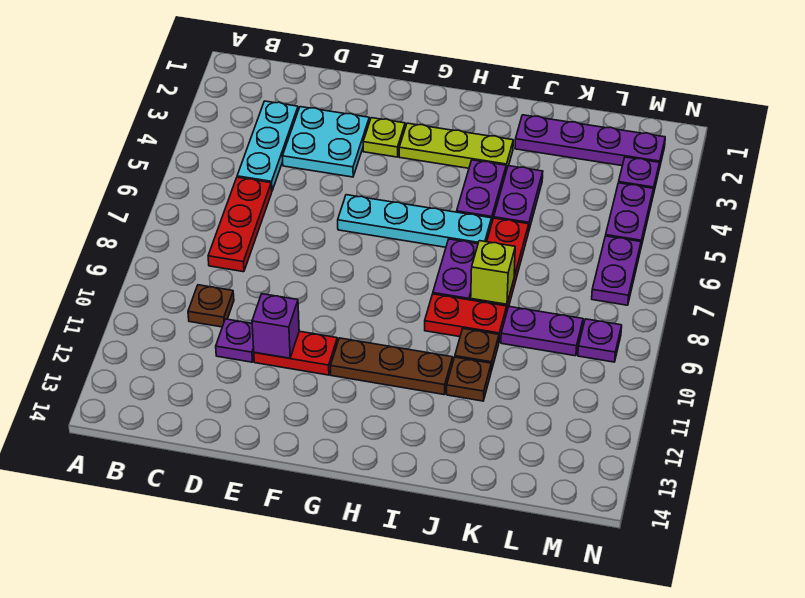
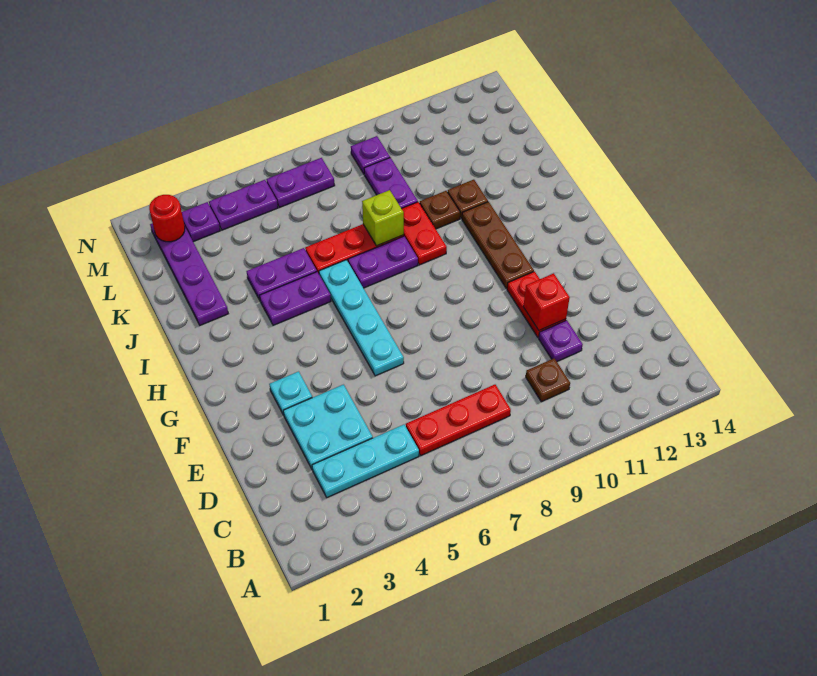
purple brick E11 level 2 -> red brick E11 level 2
lime plate F3 level 1 -> cyan plate F3 level 1
lime plate G3:I3 level 1 -> none
none -> red round brick M2 level 2

